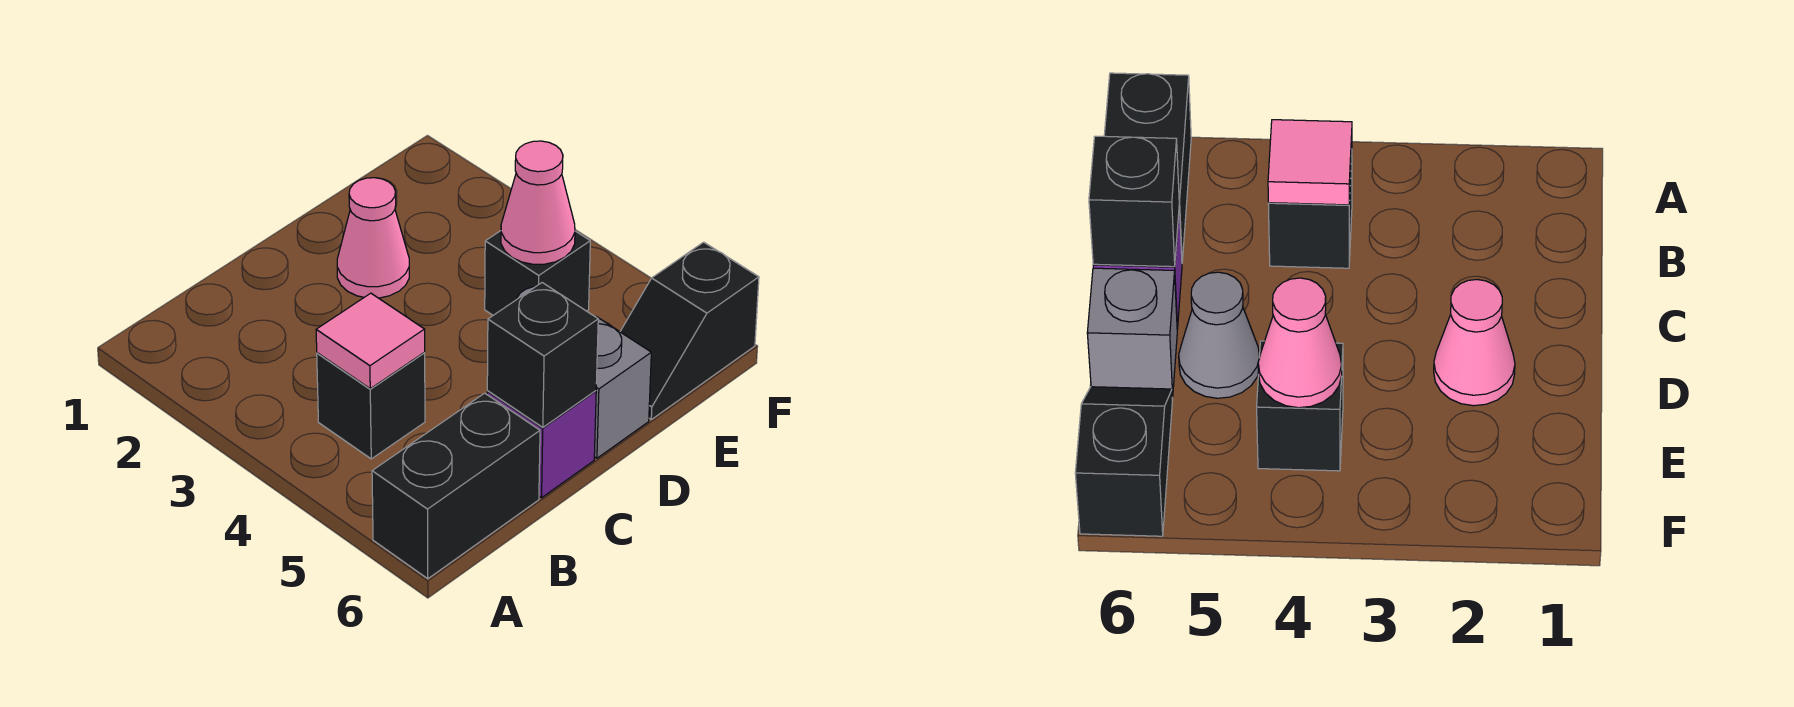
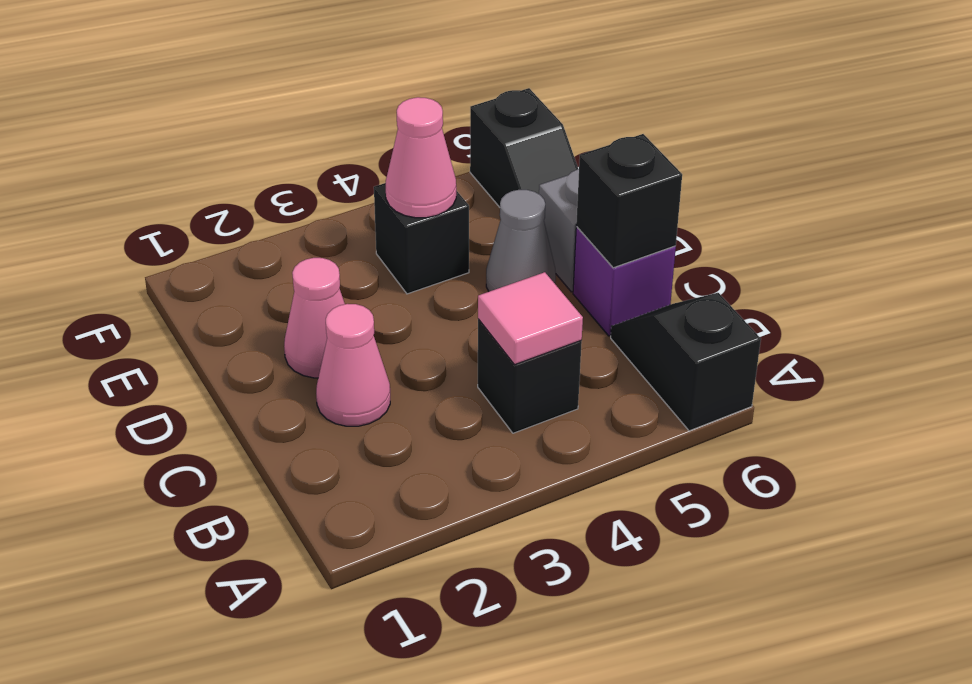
black brick A6:B6 level 1 -> black slope A6:B6 level 1 top A
none -> pink cone C2 level 1

